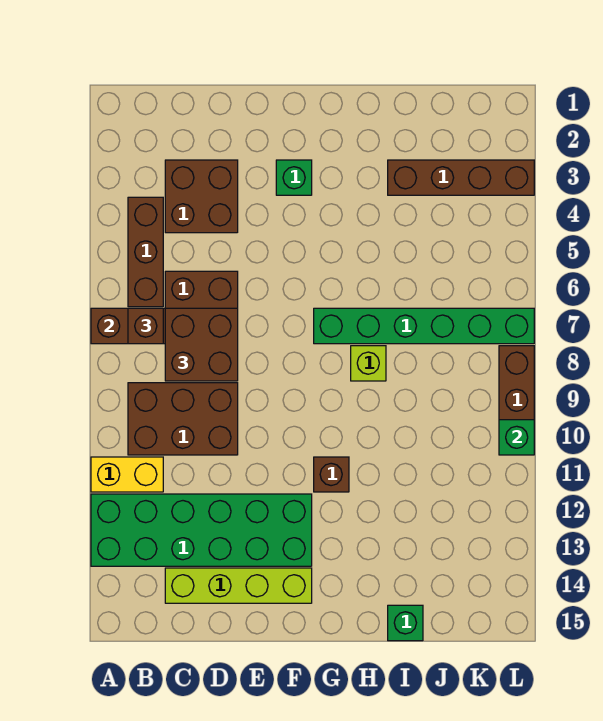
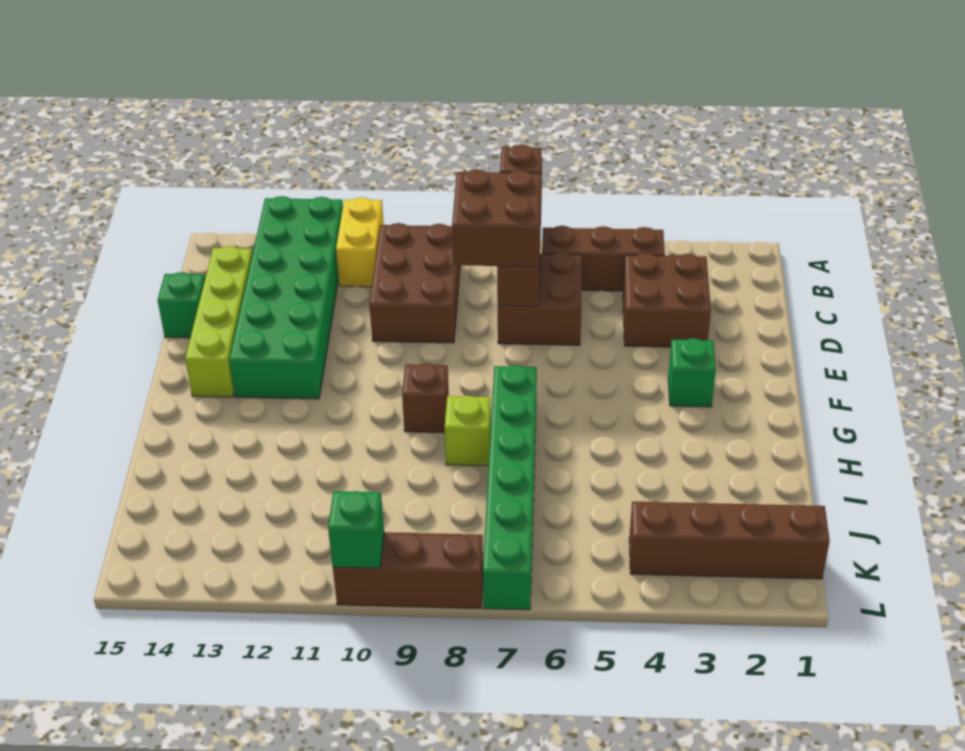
brown brick G11 level 1 -> brown brick G9 level 1
brown brick I3:L3 level 1 -> brown brick K1:K4 level 1
green brick I15 level 1 -> green brick D15 level 1

